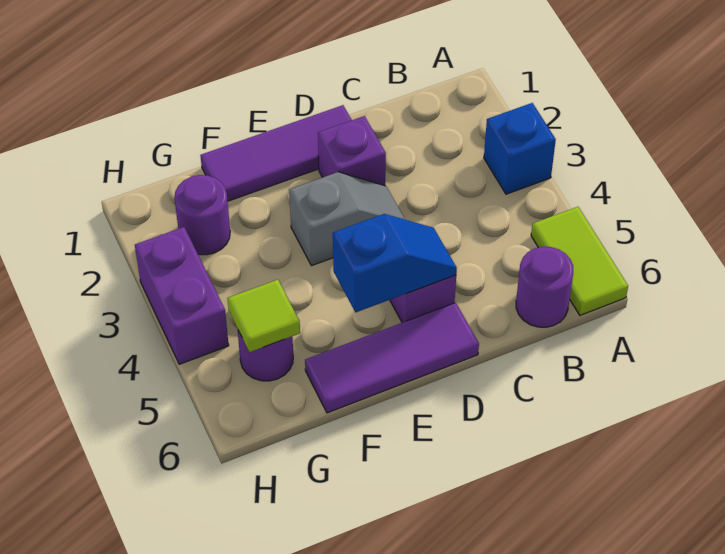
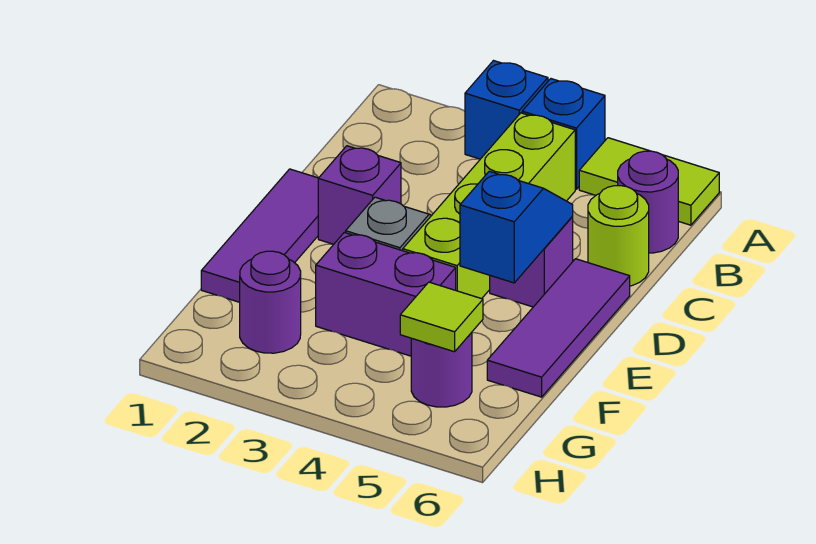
none -> blue brick A4 level 1
none -> lime brick B4:E4 level 1
none -> lime round brick C6 level 1
purple brick H3:H4 level 1 -> purple brick F3:F4 level 1

